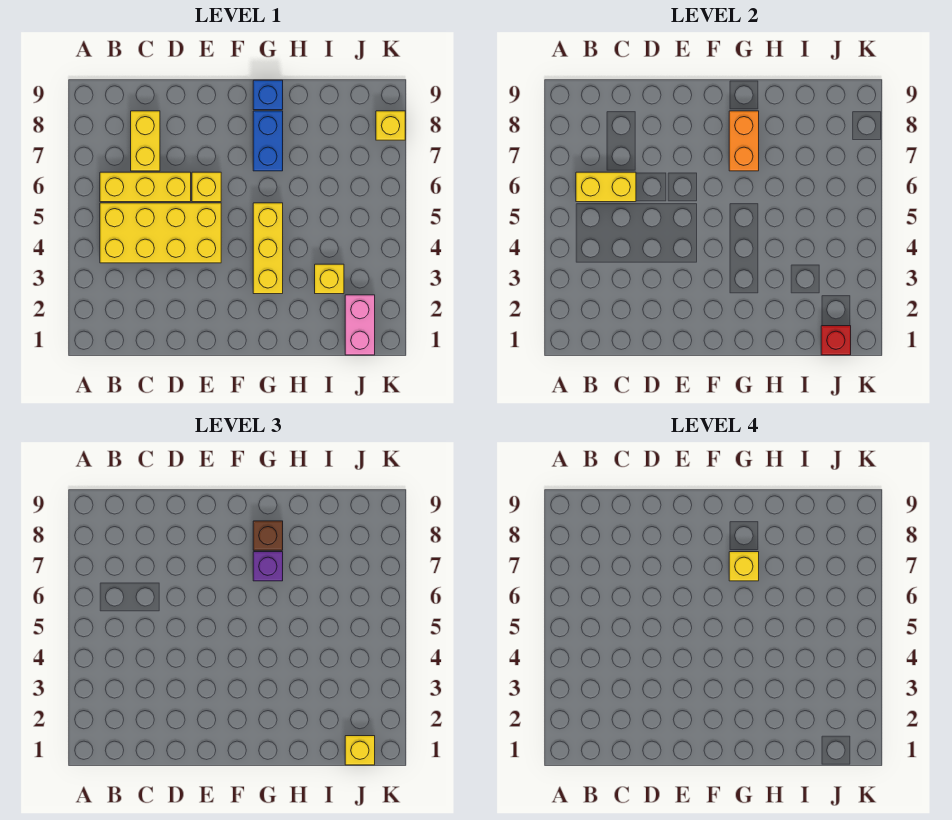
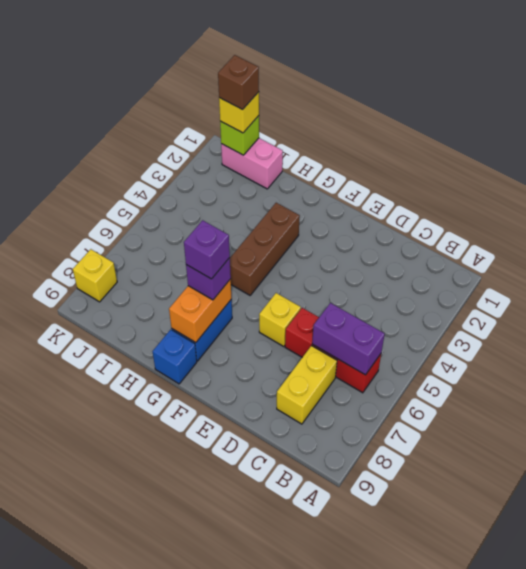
yellow brick B4:E5 level 1 -> none
yellow brick B6:D6 level 1 -> red brick B6:D6 level 1
yellow brick B6:C6 level 2 -> purple brick B6:C6 level 2
yellow brick G3:G5 level 1 -> brown brick G3:G5 level 1
yellow brick G7 level 4 -> purple brick G7 level 4
brown brick G8 level 3 -> brown brick J1 level 4
yellow brick I3 level 1 -> none
pink brick J1:J2 level 1 -> pink brick I1:J1 level 1
red brick J1 level 2 -> lime brick J1 level 2

